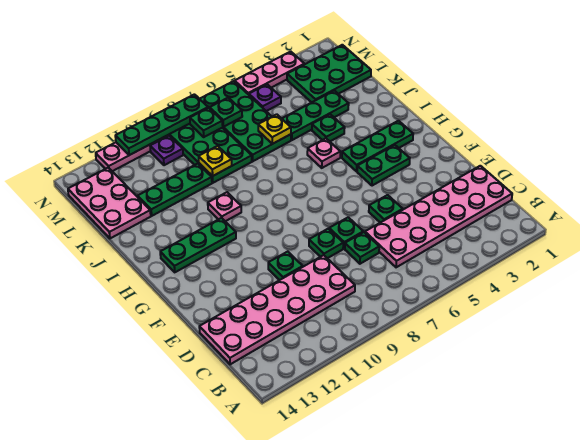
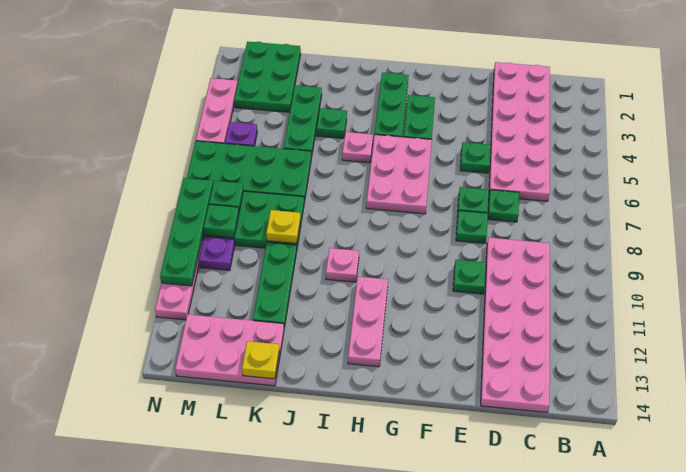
none -> pink plate G5:H7 level 1
green plate H11:H13 level 1 -> pink plate H11:H13 level 1
yellow plate K6 level 2 -> yellow plate K14 level 2
green plate M7 level 2 -> green plate M9 level 2

